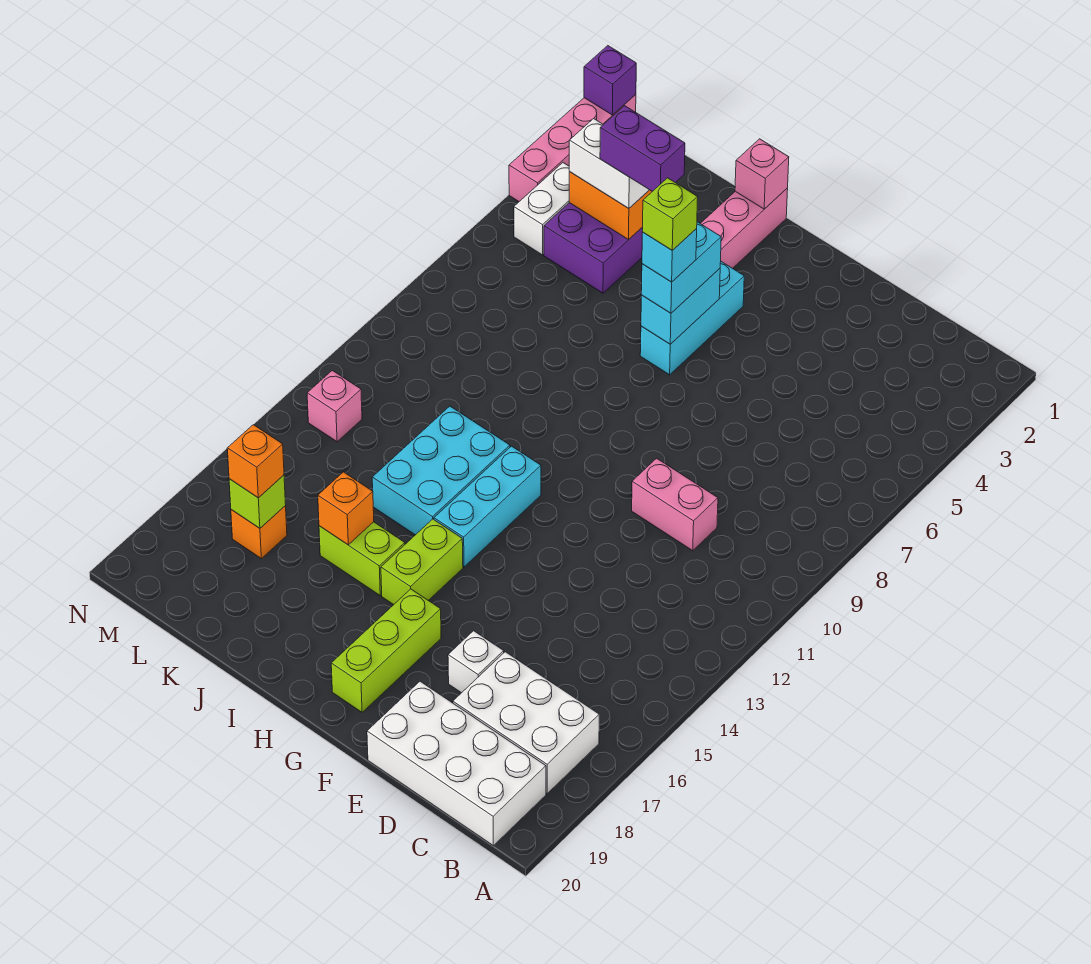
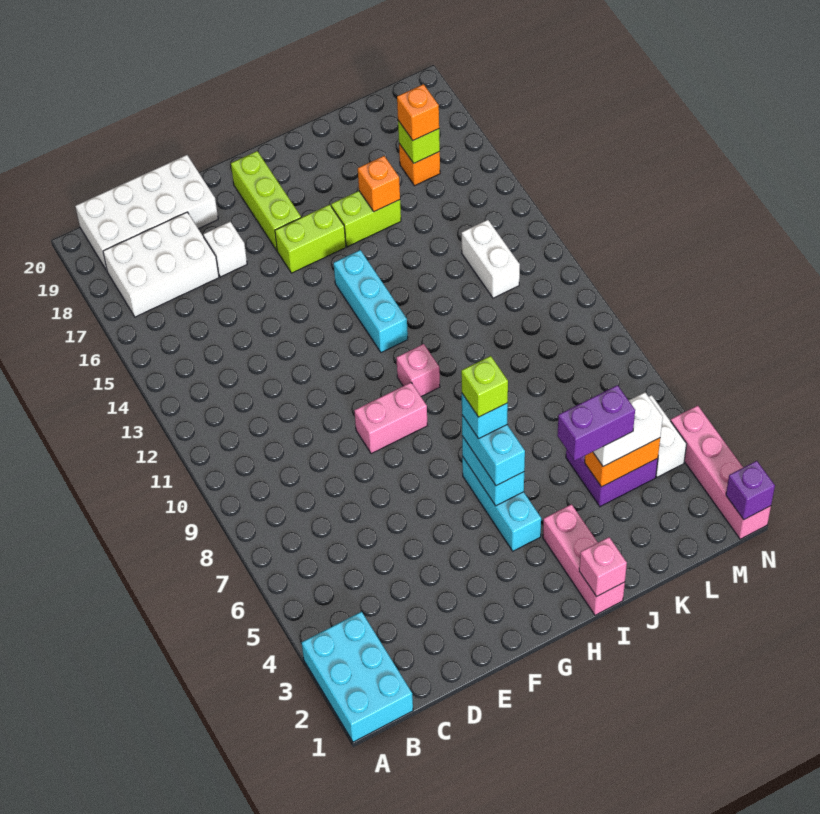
pink brick D10:E10 level 1 -> pink brick F9:G9 level 1
lime brick H15:H16 level 1 -> lime brick G16:H16 level 1
cyan brick I12:J14 level 1 -> cyan brick A1:B3 level 1
none -> white brick L12:L13 level 1
pink brick M13 level 1 -> pink brick H10 level 1

